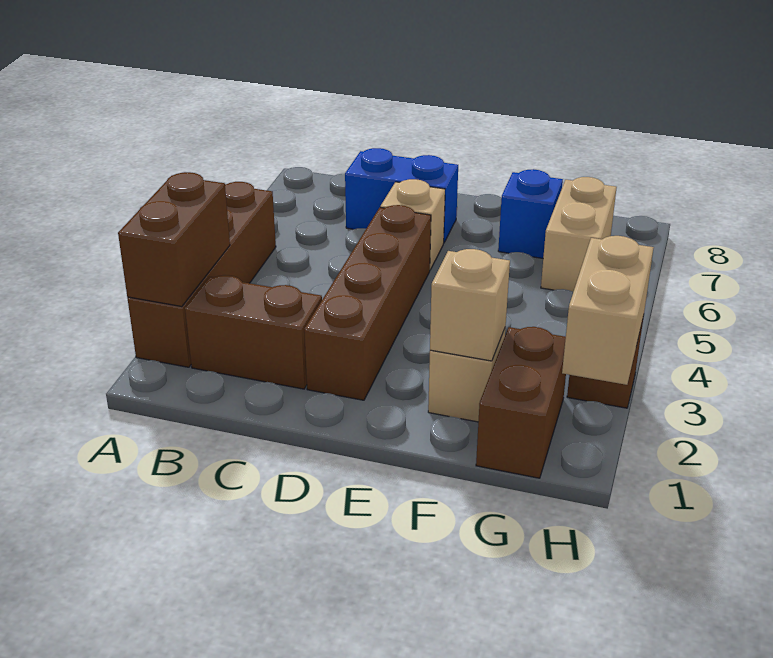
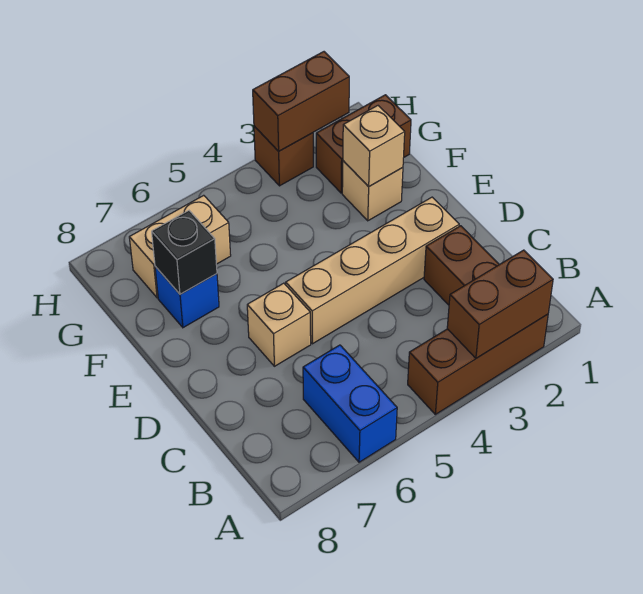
brown brick A2:A5 level 1 -> brown brick A2:A4 level 1
blue brick C7:D7 level 1 -> blue brick A6:B6 level 1
brown brick D2:D5 level 1 -> tan brick D2:D5 level 1
none -> black brick F7 level 2
tan brick H2:H3 level 2 -> brown brick H2:H3 level 2

